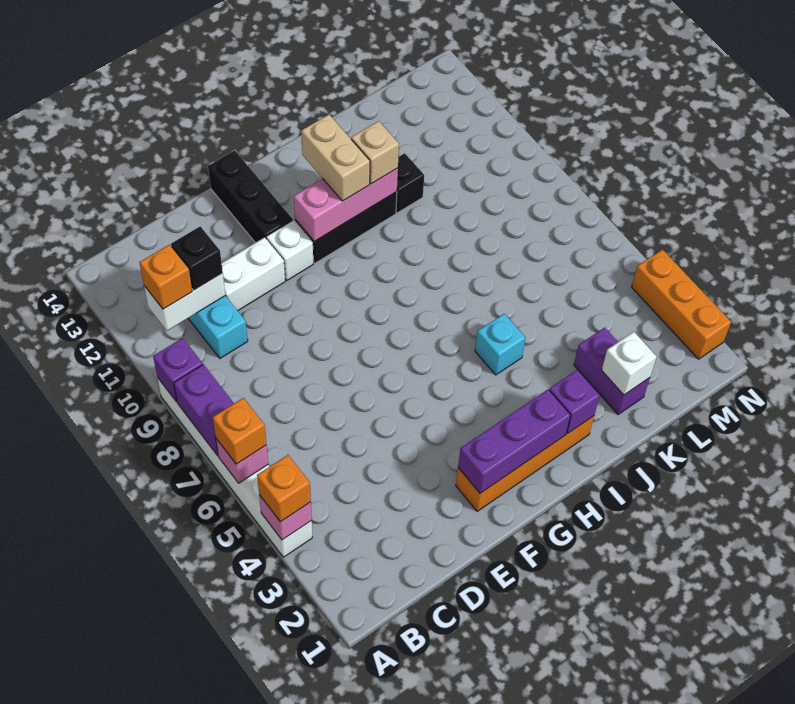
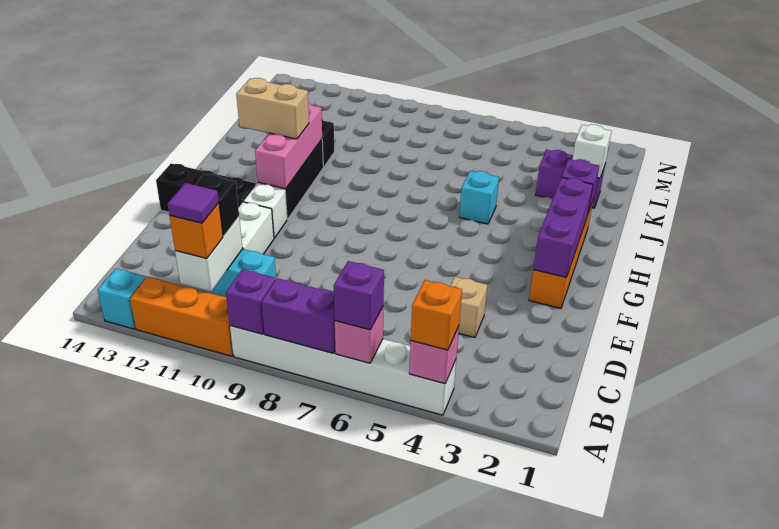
orange brick A6 level 3 -> purple brick A6 level 3
none -> cyan brick A13 level 1
none -> purple tile B11 level 4
tan brick I11 level 3 -> tan brick D4 level 1
orange brick N2:N4 level 1 -> orange brick A10:A12 level 1

